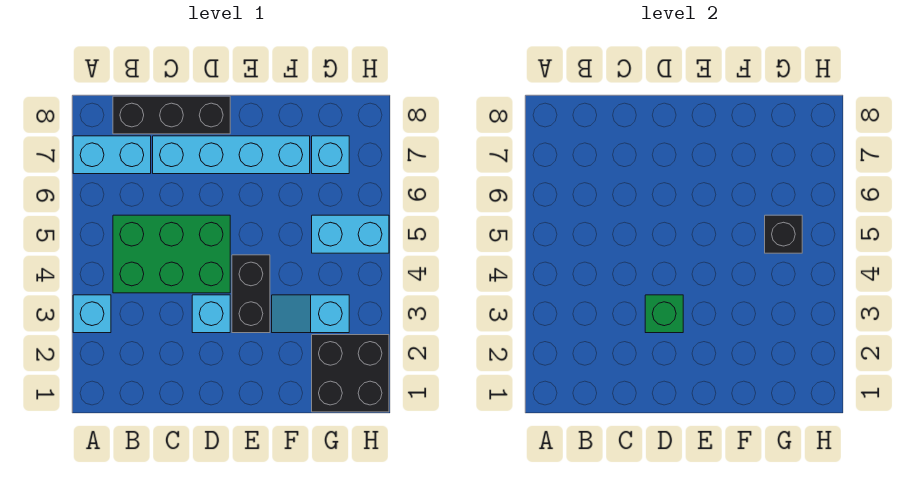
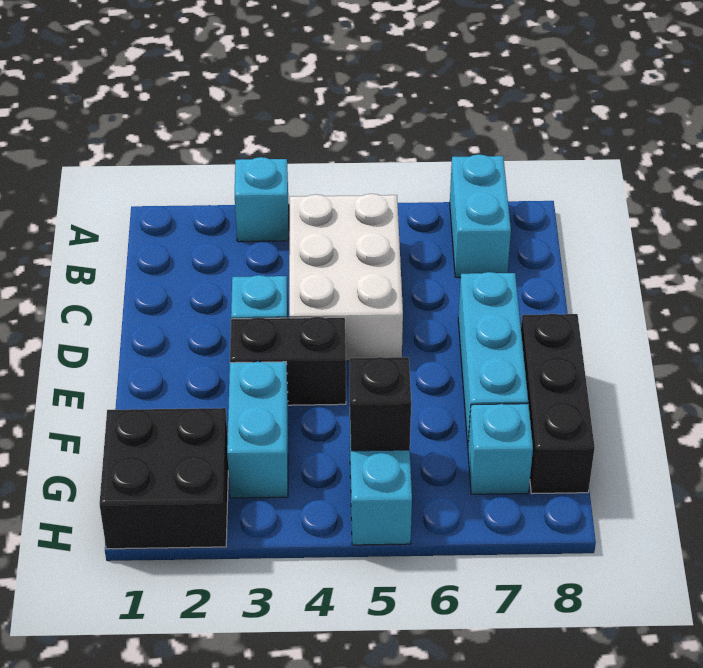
green brick B4:D5 level 1 -> white brick B4:D5 level 1
black brick B8:D8 level 1 -> black brick E8:G8 level 1
cyan brick C7:F7 level 1 -> cyan brick D7:F7 level 1
green brick D3 level 2 -> none
cyan slope F3:G3 level 1 top G -> cyan brick F3:G3 level 1

